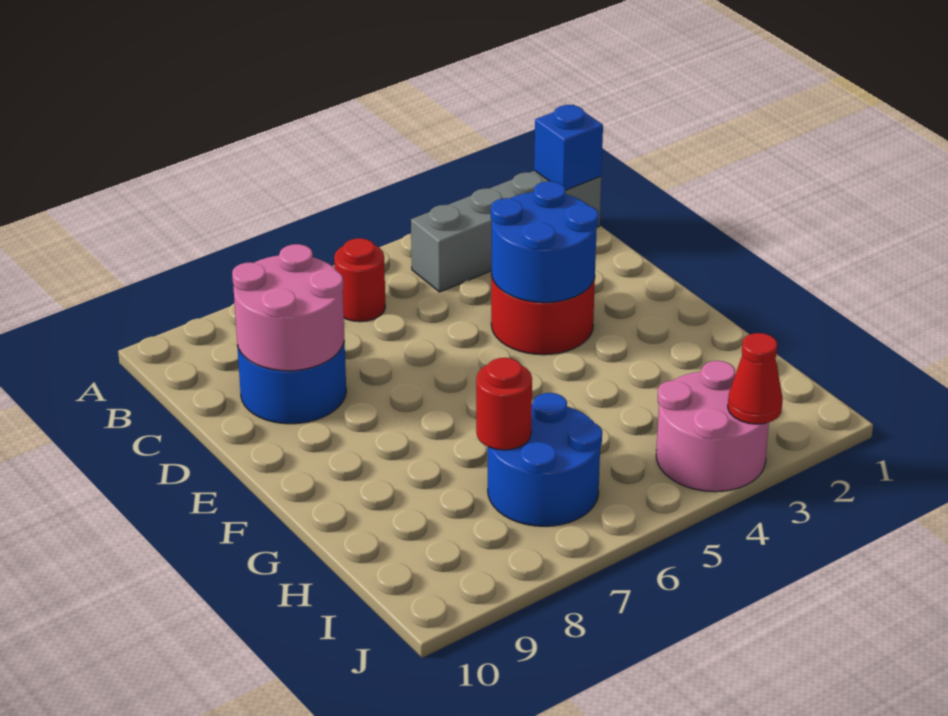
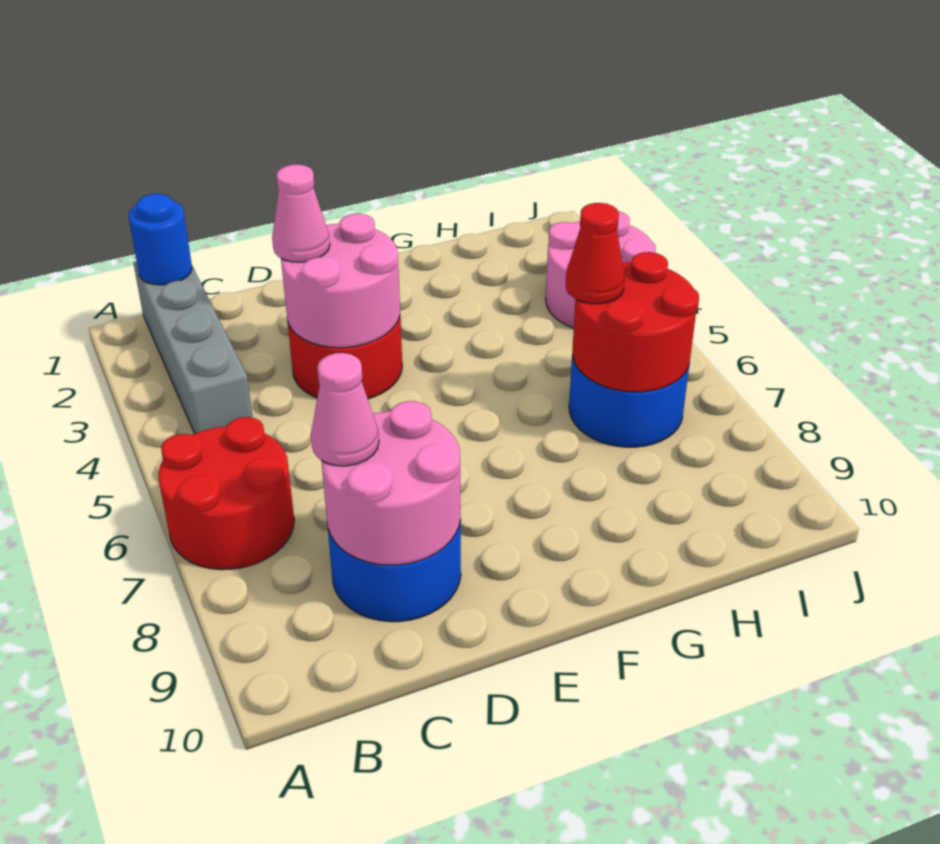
blue brick B1 level 2 -> blue round brick B1 level 2
red round brick B6 level 1 -> red round brick A6:B7 level 1
none -> pink cone C8 level 3
blue round brick D3:E4 level 2 -> pink round brick D3:E4 level 2
none -> pink cone D3 level 3
red round brick H7 level 2 -> red round brick H6:I7 level 2
red cone J3 level 2 -> red cone H6 level 3

